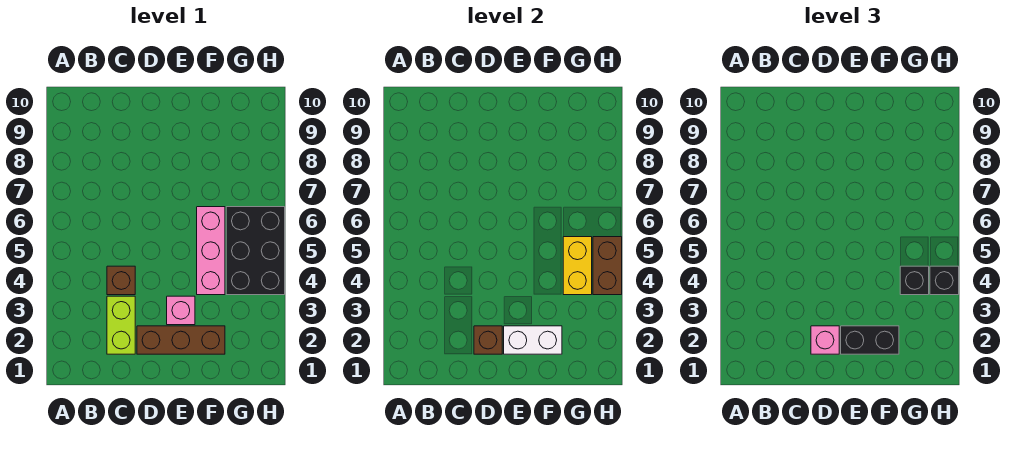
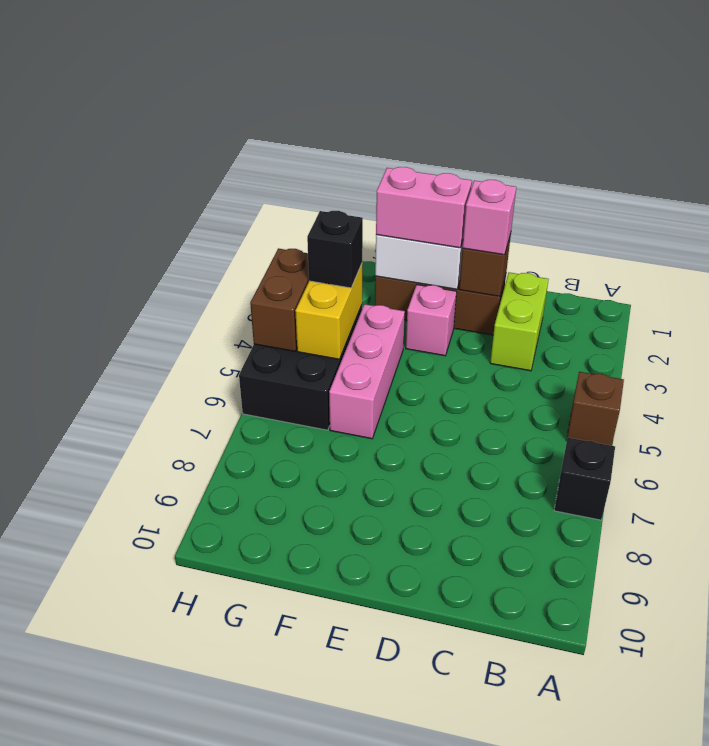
brown brick C4 level 1 -> brown brick A5 level 1
black brick E2:F2 level 3 -> pink brick E2:F2 level 3
black brick H4 level 3 -> black brick A7 level 1

